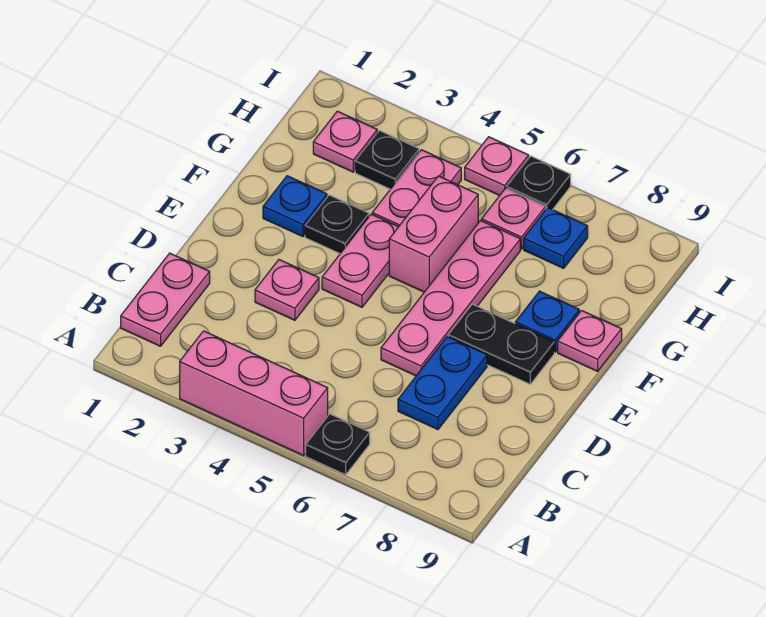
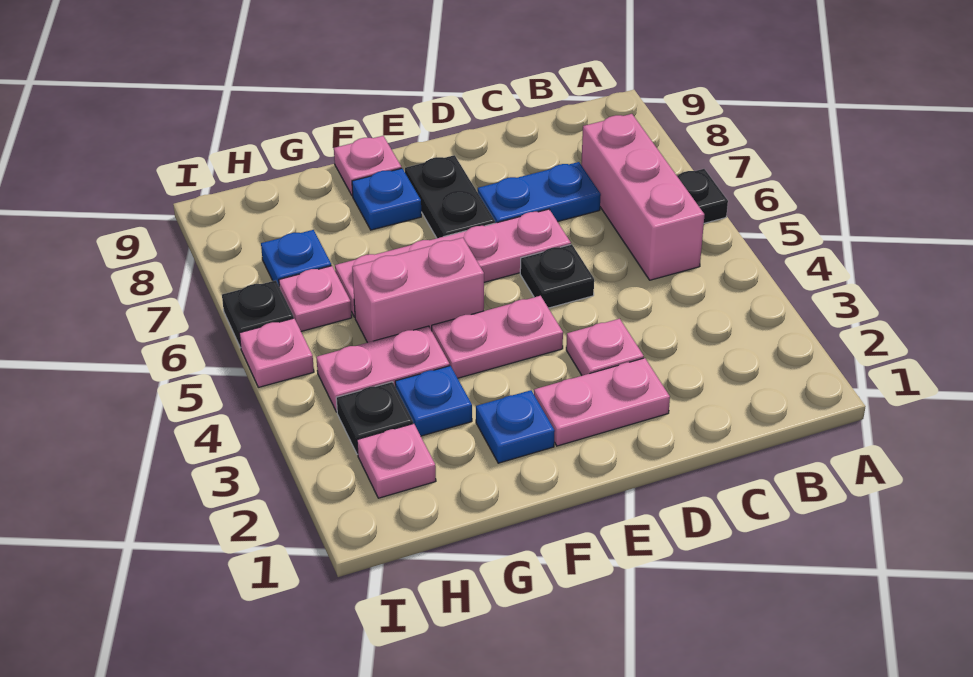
pink brick A3:A5 level 1 -> pink brick B5:B7 level 1
pink plate B1:C1 level 1 -> pink plate D2:E2 level 1
black plate F3 level 1 -> black plate D5 level 1
none -> blue plate G3 level 1

